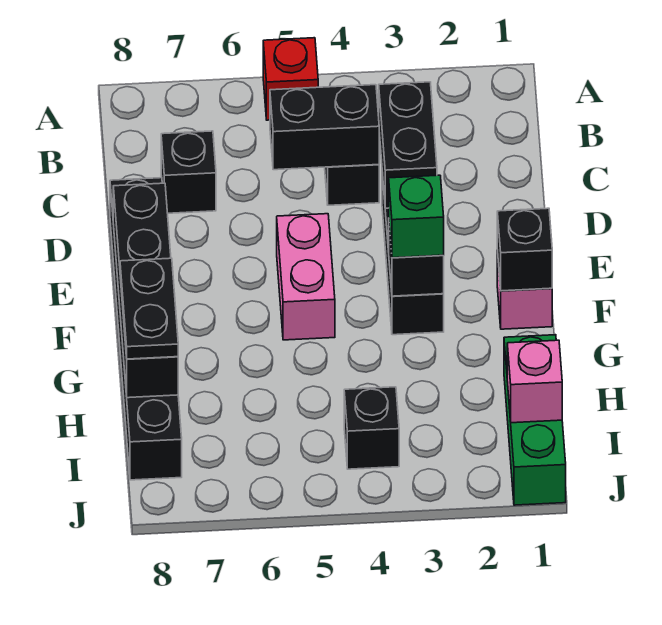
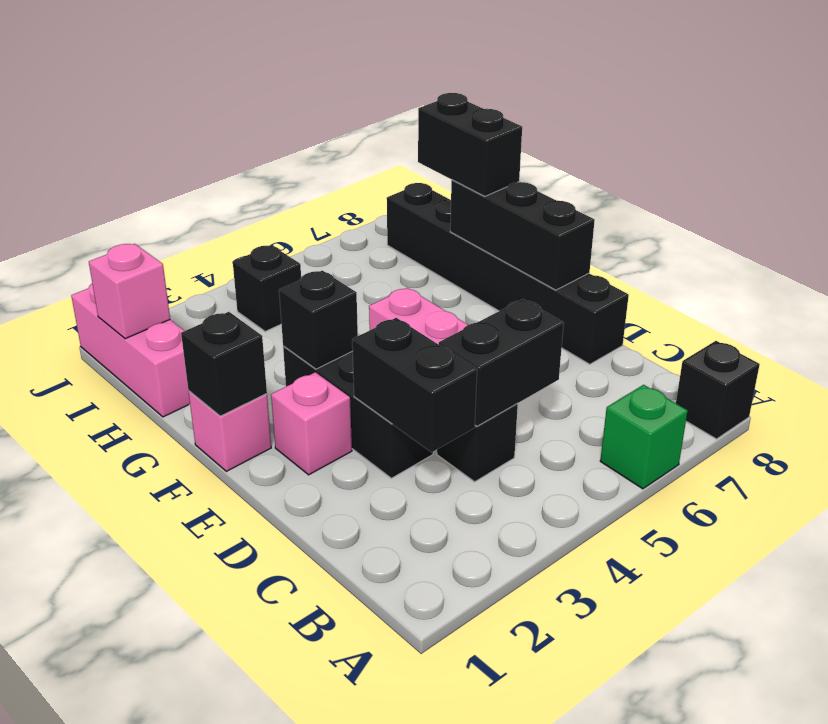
red brick A5 level 1 -> none
black brick C7 level 1 -> black brick A8 level 1
none -> pink brick E2 level 1
black brick E8:H8 level 2 -> black brick E8:G8 level 2
green brick F3 level 3 -> green brick A6 level 1
black plate G8:H8 level 3 -> black brick G8:H8 level 3
green brick H1:J1 level 1 -> pink brick H1:J1 level 1

